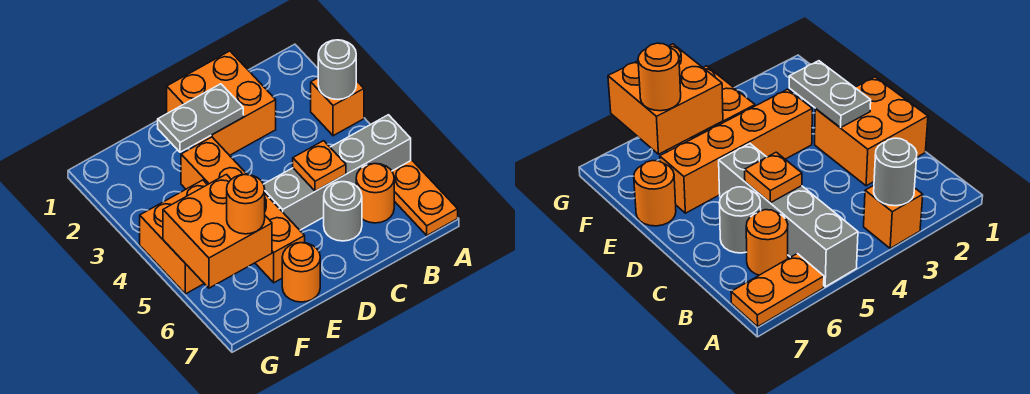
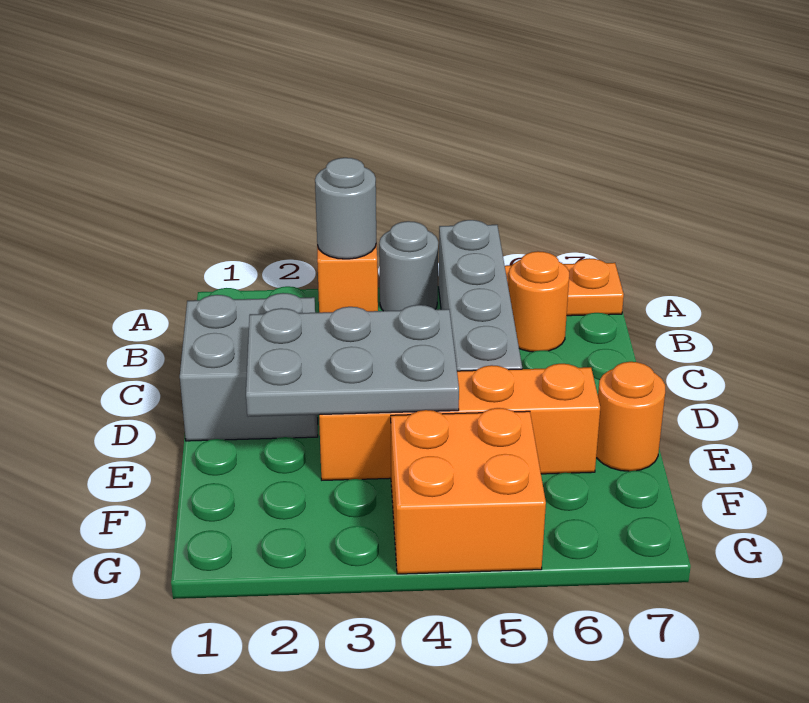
orange brick C1:D2 level 1 -> grey brick C1:D2 level 1
orange plate C5 level 2 -> none
grey round brick C6 level 1 -> grey round brick A4 level 1
grey plate D2:E2 level 2 -> grey plate D2:E4 level 2
orange brick F5:G6 level 2 -> none
orange round brick F6 level 3 -> none

